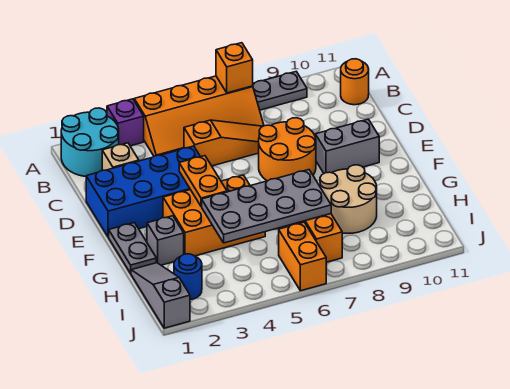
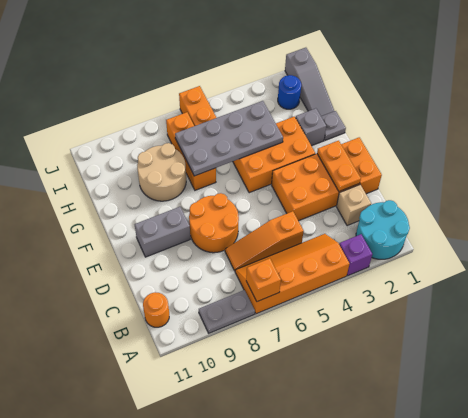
blue brick D1:E4 level 1 -> orange brick D1:E4 level 1
orange plate E4:F4 level 2 -> orange plate D2:E2 level 2
grey plate F1:G1 level 1 -> grey plate G1 level 1

